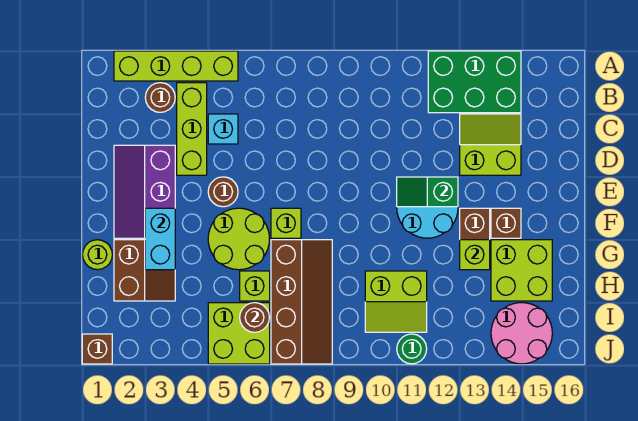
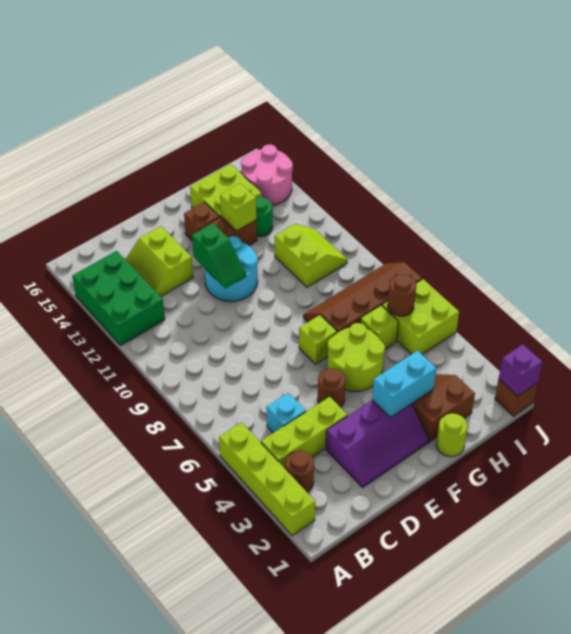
none -> purple brick J1 level 2
green round brick J11 level 1 -> green round brick H13 level 1

